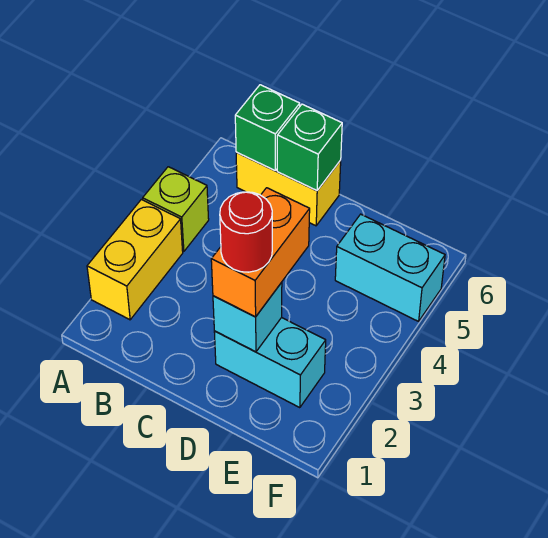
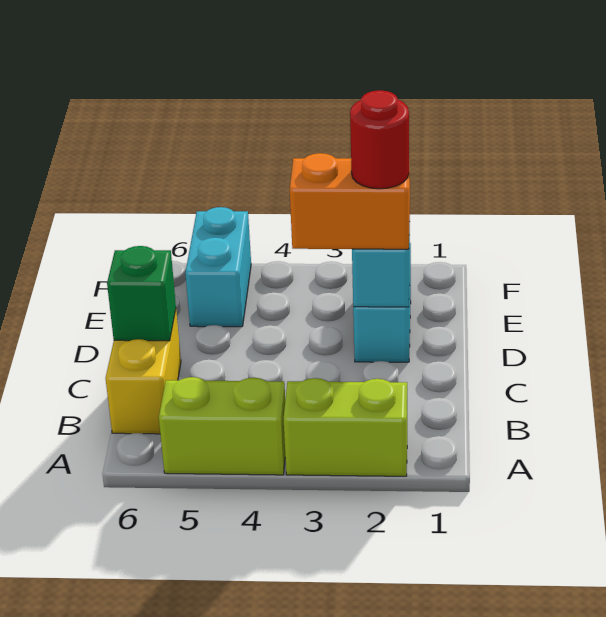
yellow brick A2:A3 level 1 -> lime brick A2:A3 level 1
lime brick A4 level 1 -> lime brick A4:A5 level 1
green brick B6 level 2 -> none

